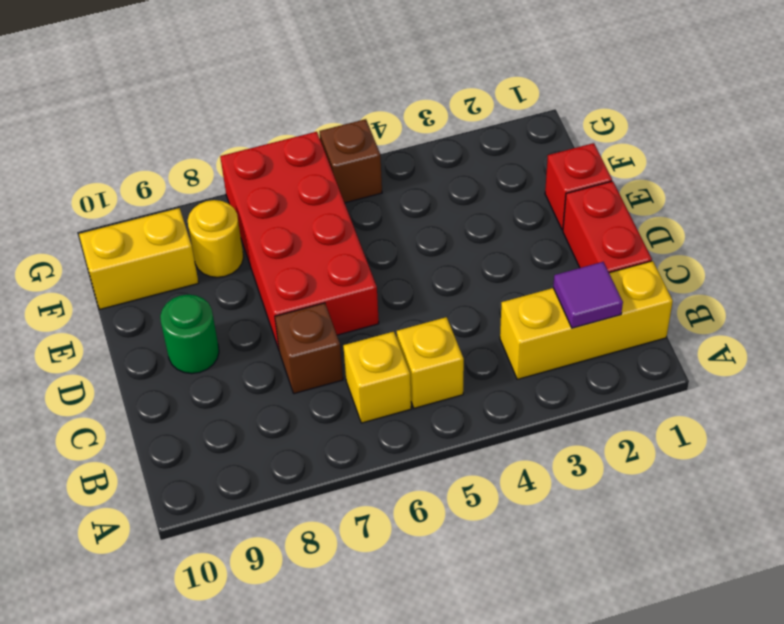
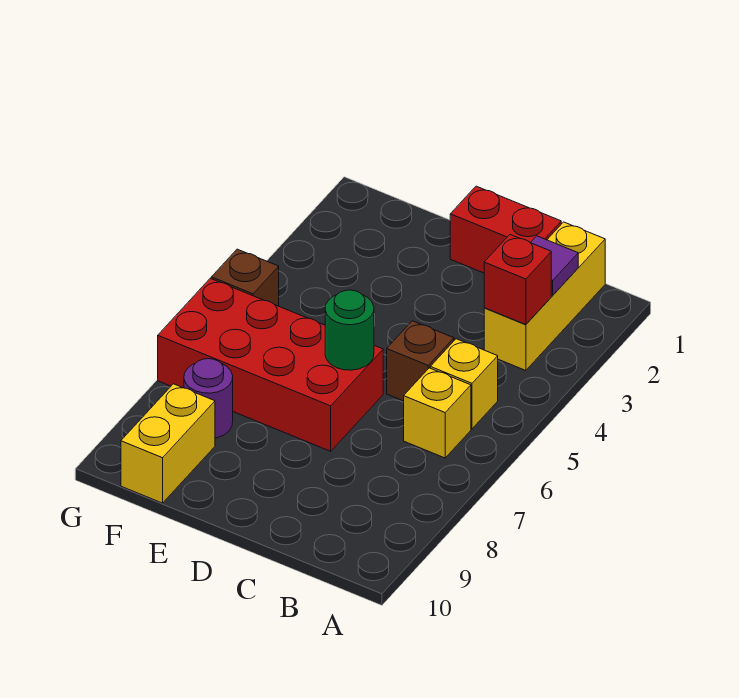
brown brick C7 level 1 -> brown brick C5 level 1
green round brick D9 level 1 -> green round brick D6 level 2
red brick E1 level 1 -> red brick B3 level 2
yellow round brick F8 level 1 -> purple round brick F8 level 1

